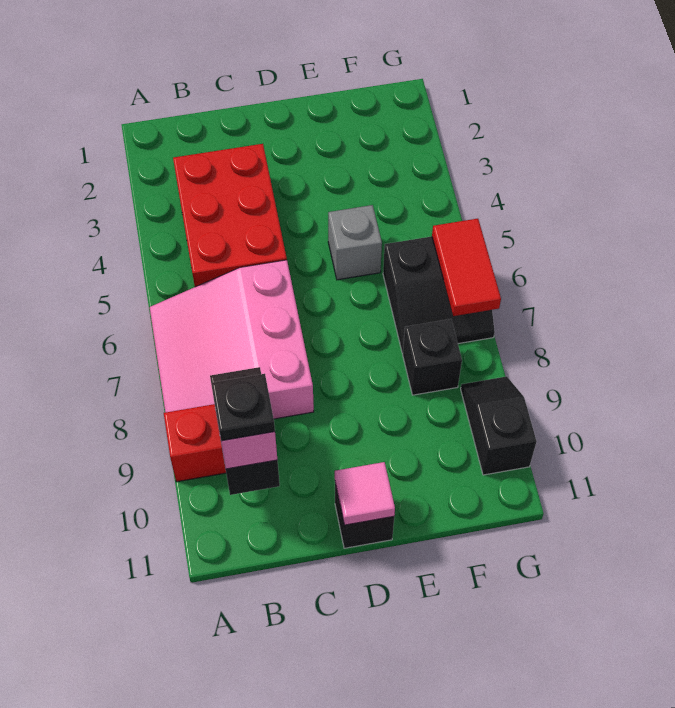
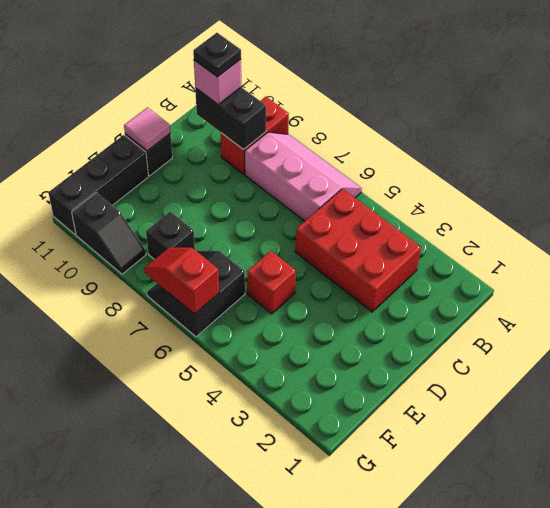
pink slope A6:C8 level 1 top C -> pink slope A6:B8 level 1 top B
grey brick E5 level 1 -> red brick E5 level 1
none -> black brick E11:G11 level 1
red tile G6:G7 level 2 -> red slope G6:G7 level 2 top 6

